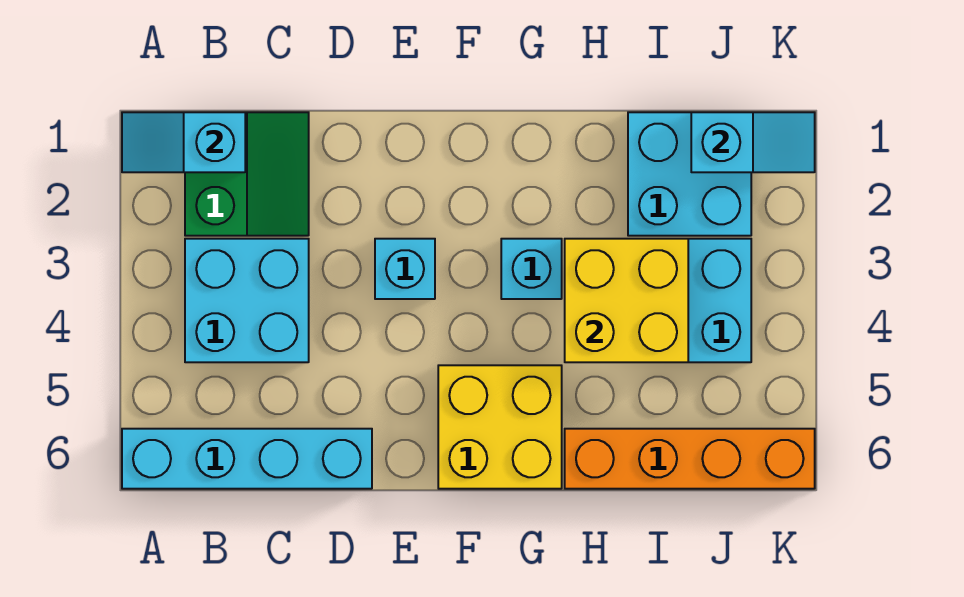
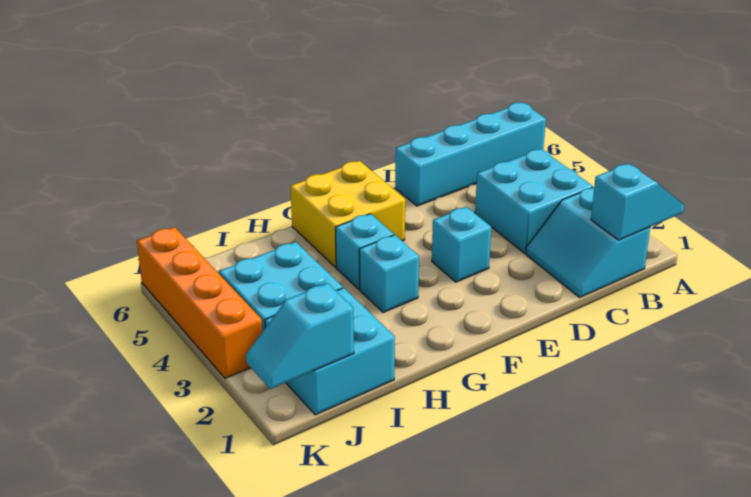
green slope B1:C2 level 1 top B -> cyan slope B1:C2 level 1 top B
none -> cyan brick G4 level 1
yellow brick H3:I4 level 2 -> none
orange brick H6:K6 level 1 -> orange brick K3:K6 level 1

